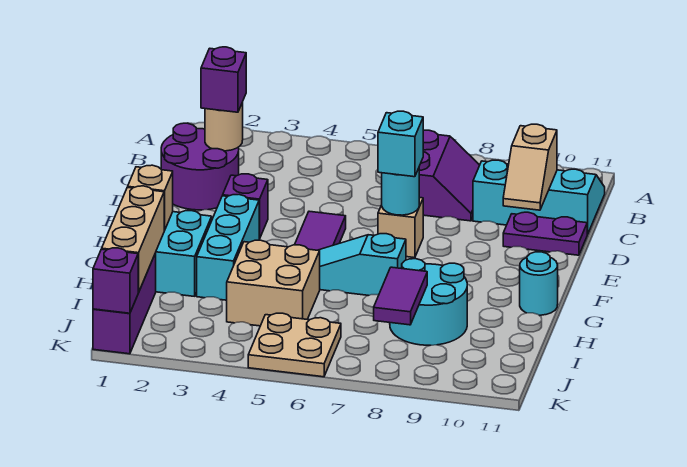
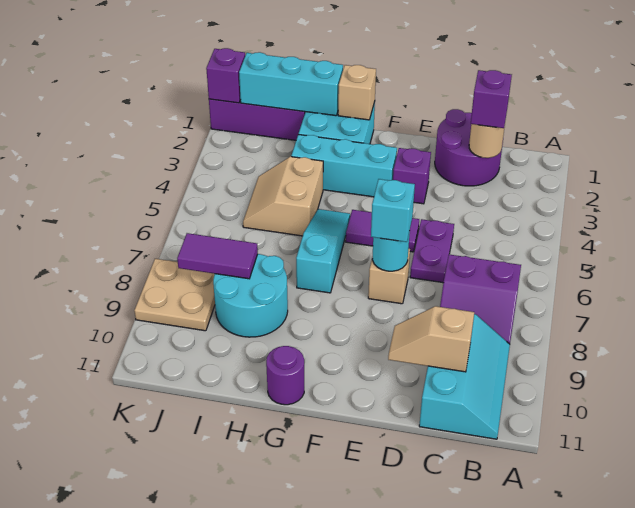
purple plate D10:D11 level 1 -> purple plate D5:D6 level 1
cyan round brick G11 level 1 -> purple round brick G11 level 1
tan brick H1:J1 level 2 -> cyan brick H1:J1 level 2
tan brick H4:I5 level 1 -> tan slope H4:I5 level 1 top H
tan plate J5:K6 level 1 -> tan plate J8:K9 level 1

